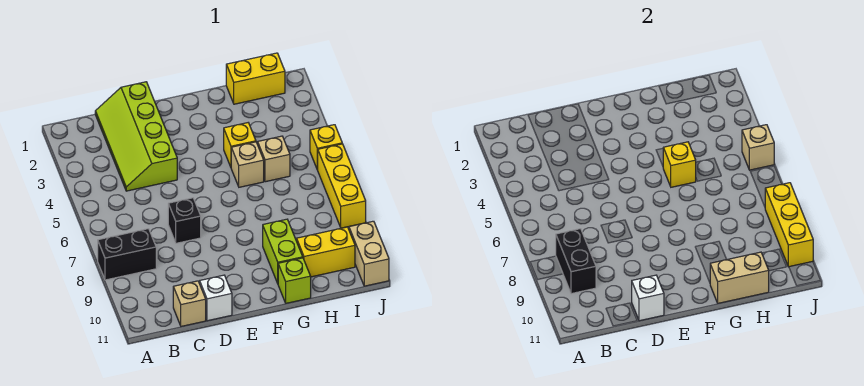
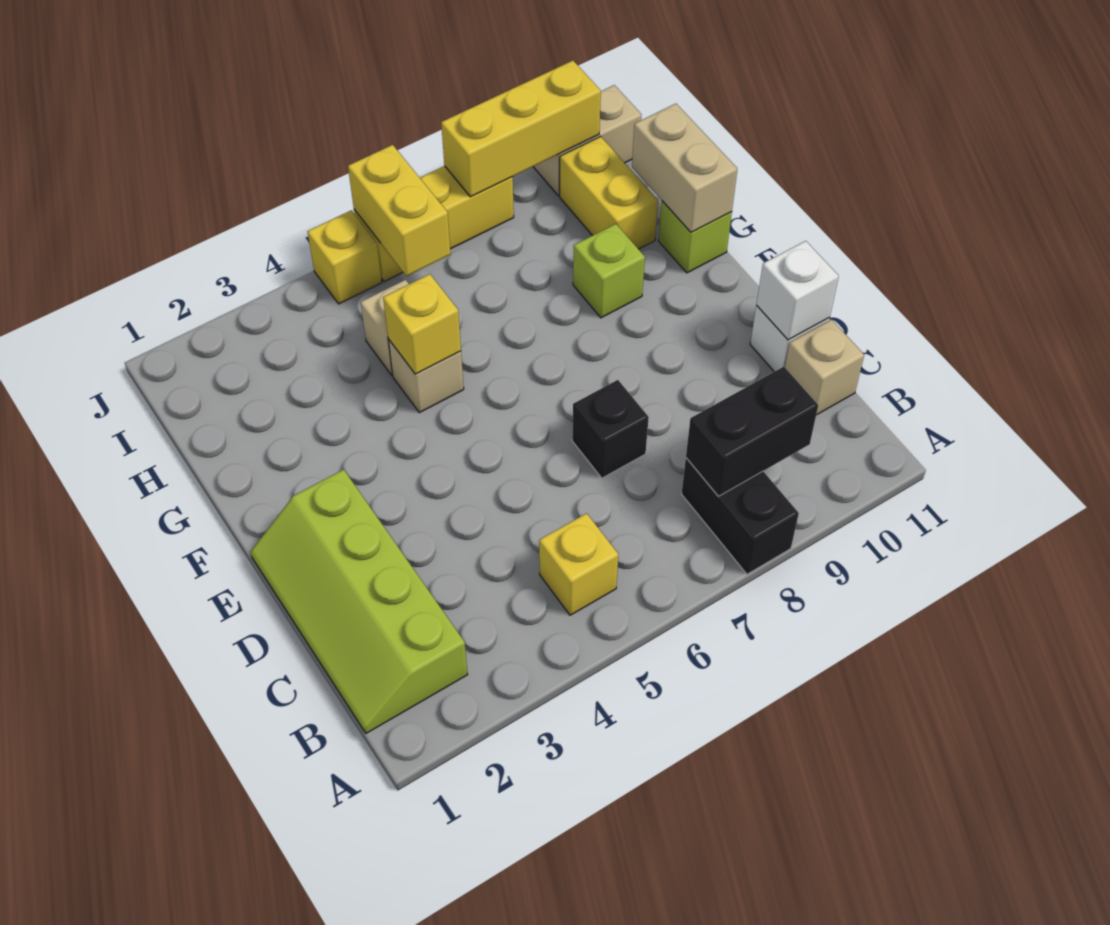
lime slope C1:D4 level 1 top D -> lime slope B1:E2 level 1 top 2
yellow brick G4 level 1 -> yellow brick B5 level 1
lime brick G9:G10 level 1 -> lime brick G9 level 1
yellow brick H1:I1 level 1 -> yellow brick I6:J6 level 2
tan brick J5 level 2 -> none

